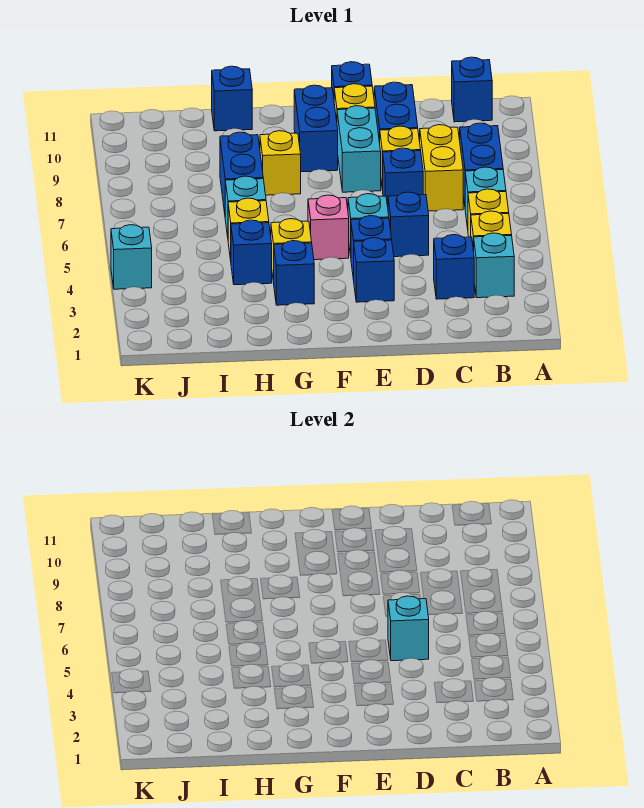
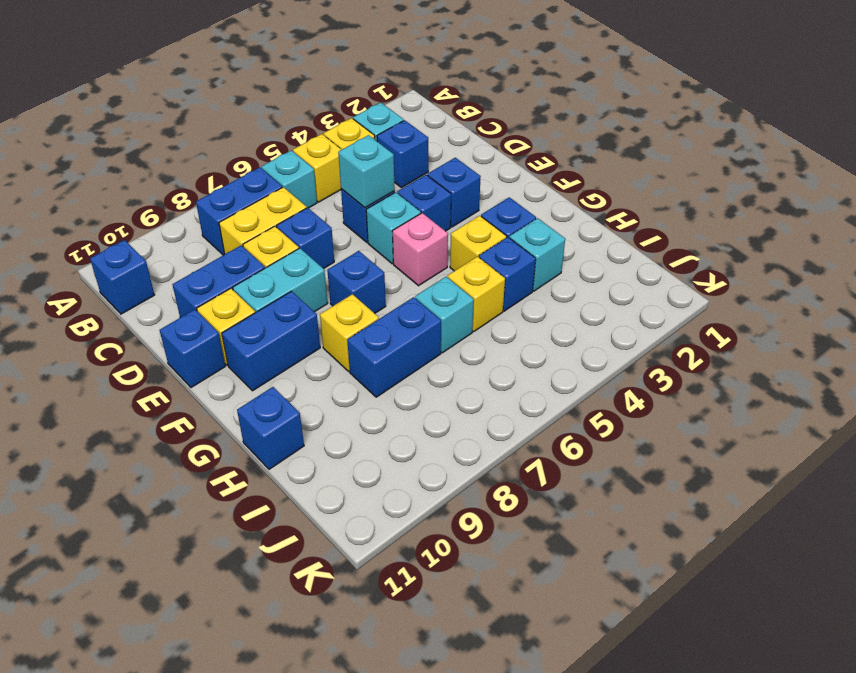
none -> blue brick F7 level 1
cyan brick K4 level 1 -> cyan brick H3 level 1

